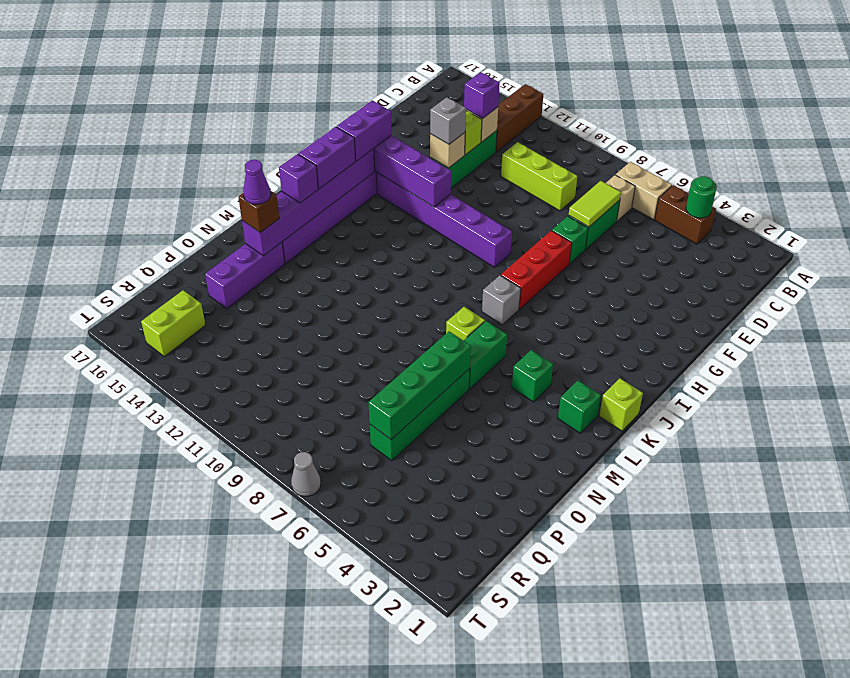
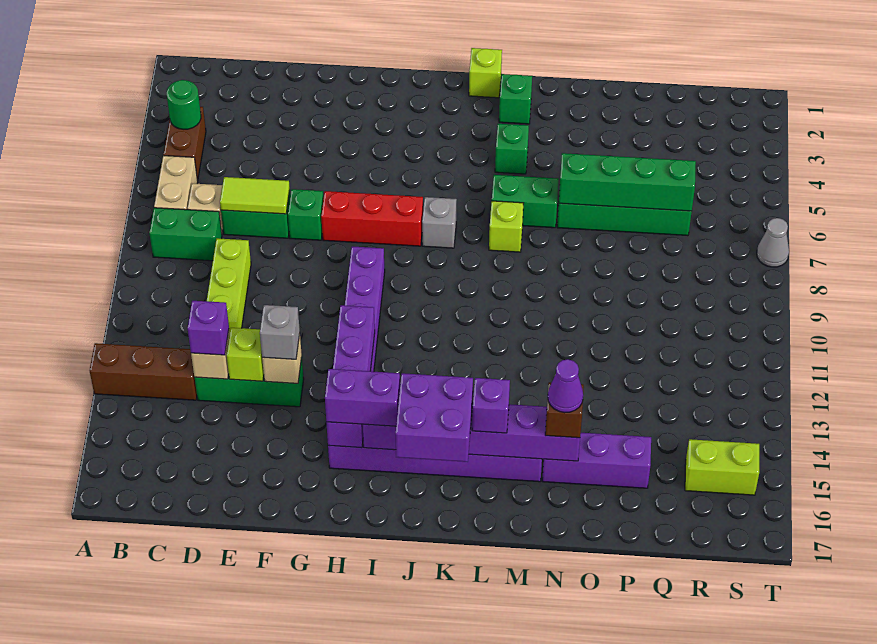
none -> green brick B8:C8 level 1
purple brick J15:K15 level 3 -> purple brick J15:K16 level 3

